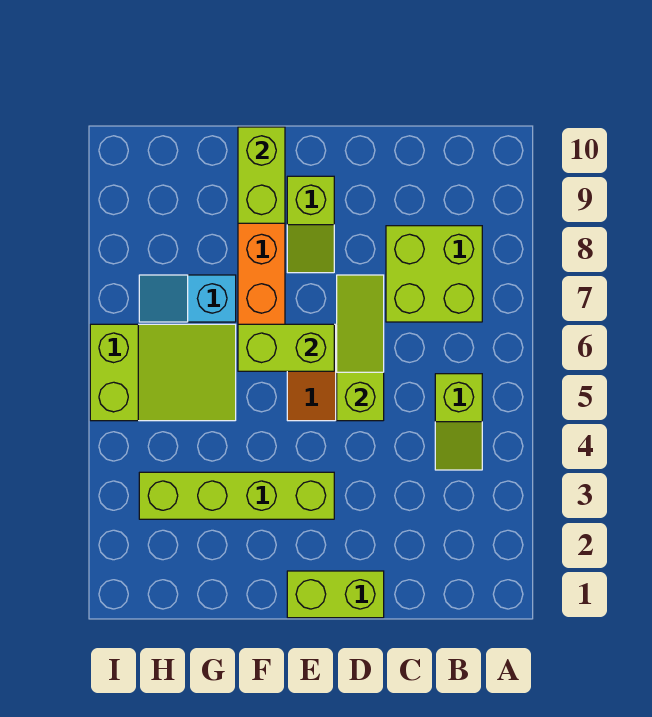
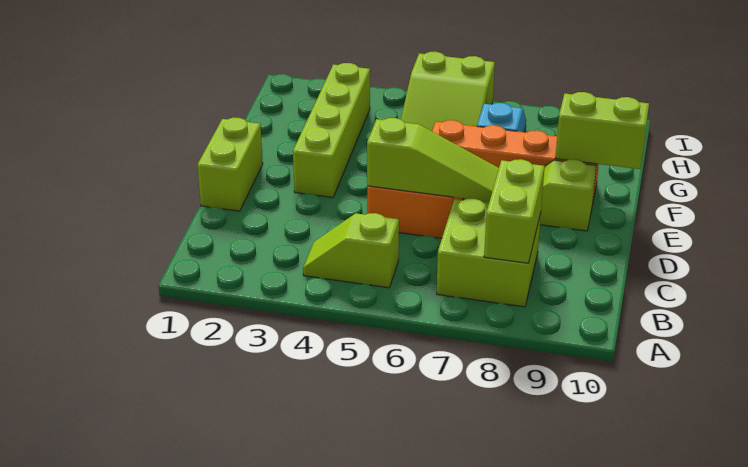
lime brick E6:F6 level 2 -> lime brick B8:C8 level 2

